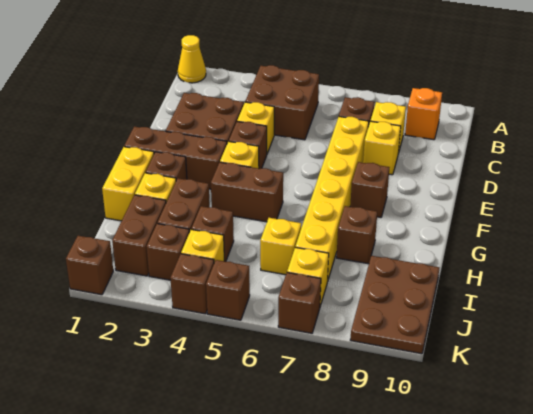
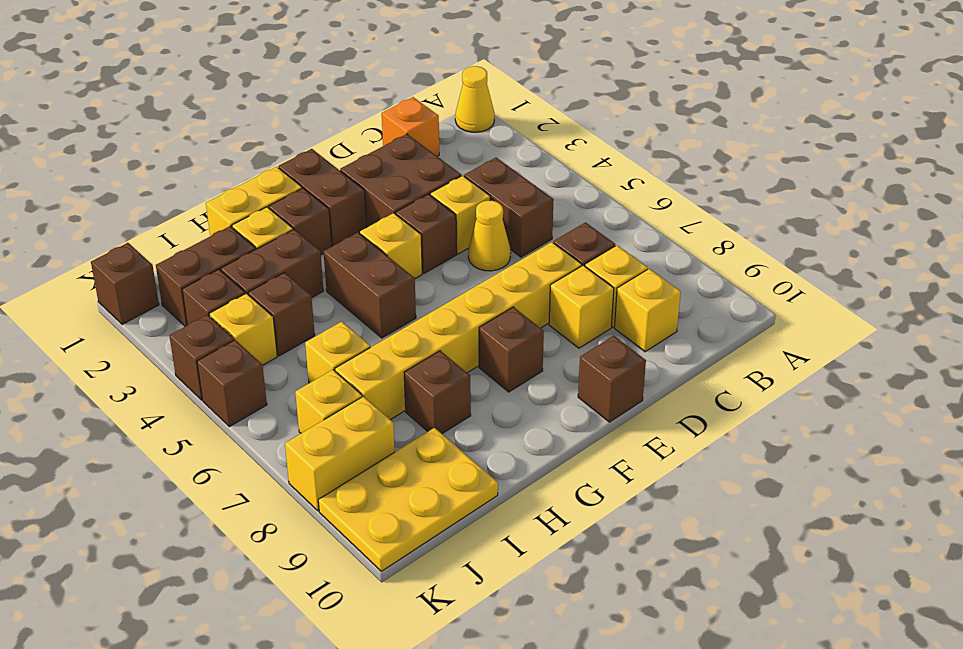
brown brick B4:C5 level 1 -> brown brick C4:C5 level 1
orange brick B9 level 1 -> orange brick C1 level 1
none -> yellow brick C9 level 1
none -> yellow cone D5 level 1
brown brick F1:F3 level 1 -> brown brick F1:F2 level 1
brown plate I9:K10 level 1 -> yellow plate I9:K10 level 1
none -> yellow brick J8:K8 level 1
brown brick K7 level 1 -> brown brick E10 level 1

